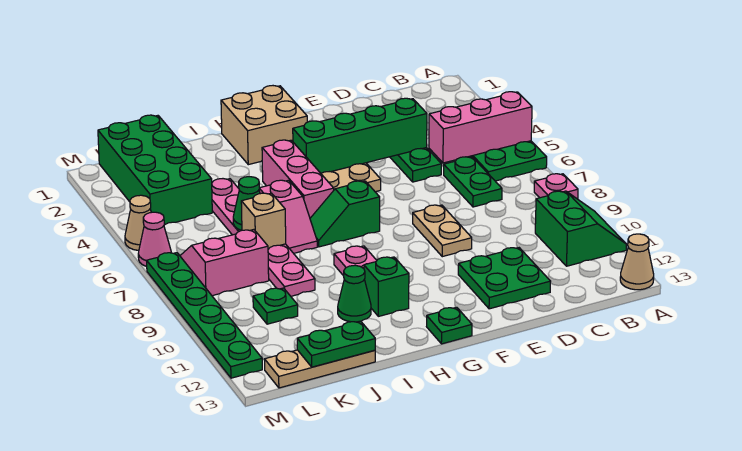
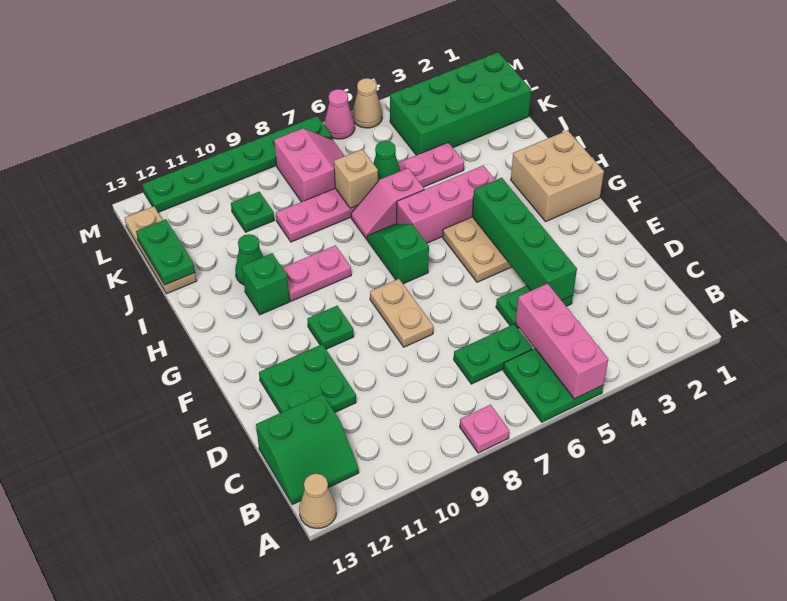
green slope A10:B11 level 1 top B -> green slope B12:C13 level 1 top C
tan plate E8:E9 level 1 -> tan plate E8:F8 level 1
green plate G13 level 1 -> green plate F10 level 1

